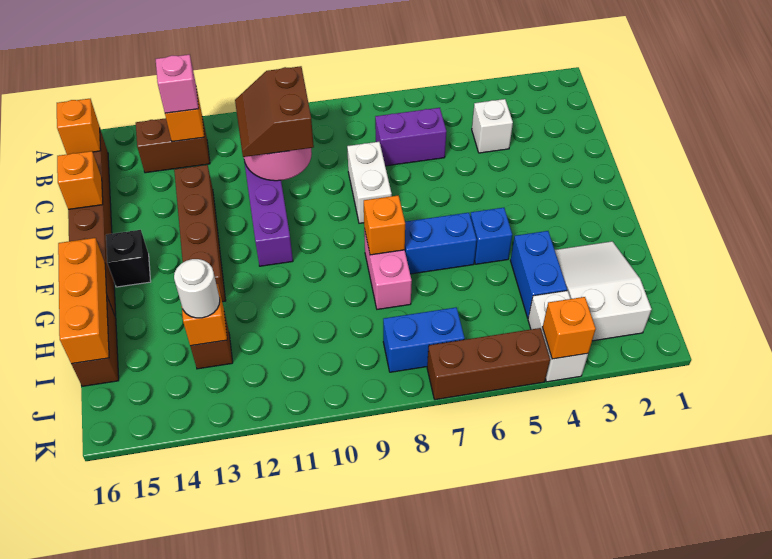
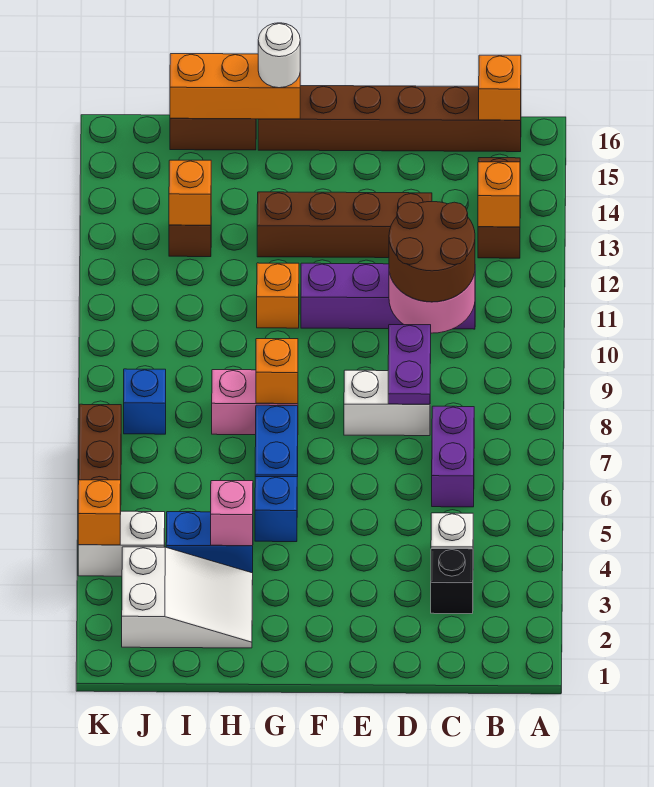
pink brick B13 level 3 -> pink brick H4 level 2
brown slope C10:D11 level 3 top 10 -> brown round brick C10:D11 level 3
none -> purple plate D8:D9 level 2
orange brick D16 level 2 -> orange brick G11 level 1
black brick F15 level 1 -> black brick C3 level 1
white round brick I13 level 3 -> white round brick G16 level 3
blue brick J7:J8 level 1 -> blue brick J8 level 1

